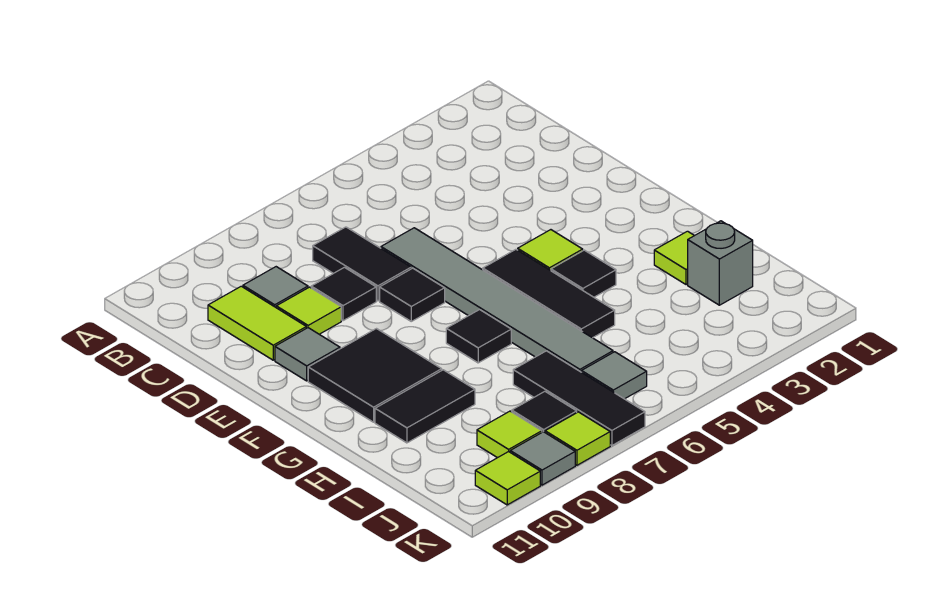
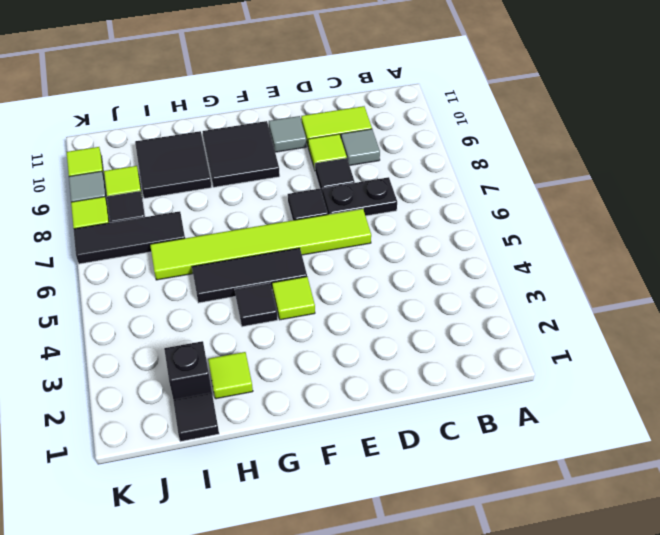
black tile C7:D7 level 1 -> black plate C7:D7 level 1
grey tile D6:I6 level 1 -> lime tile D6:I6 level 1
black tile G7 level 1 -> black tile I1 level 1
black tile H9:H10 level 1 -> black tile H9:I10 level 1
grey brick I2 level 1 -> black brick I2 level 1
grey tile J6 level 1 -> none

